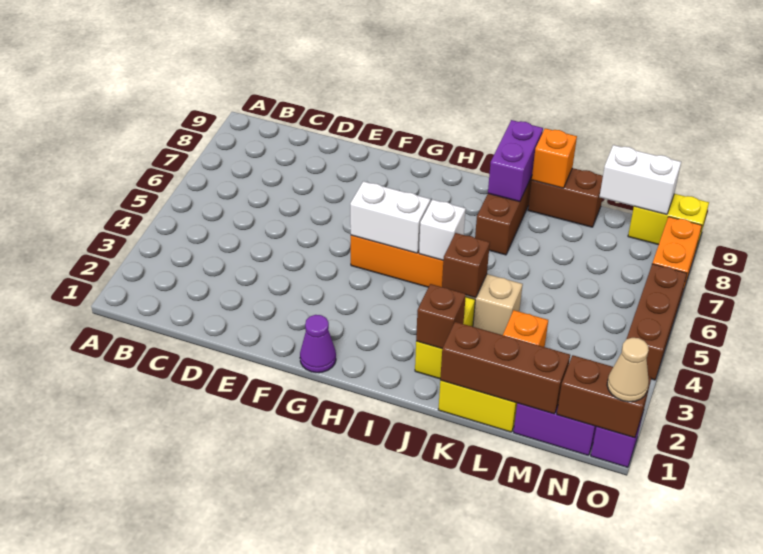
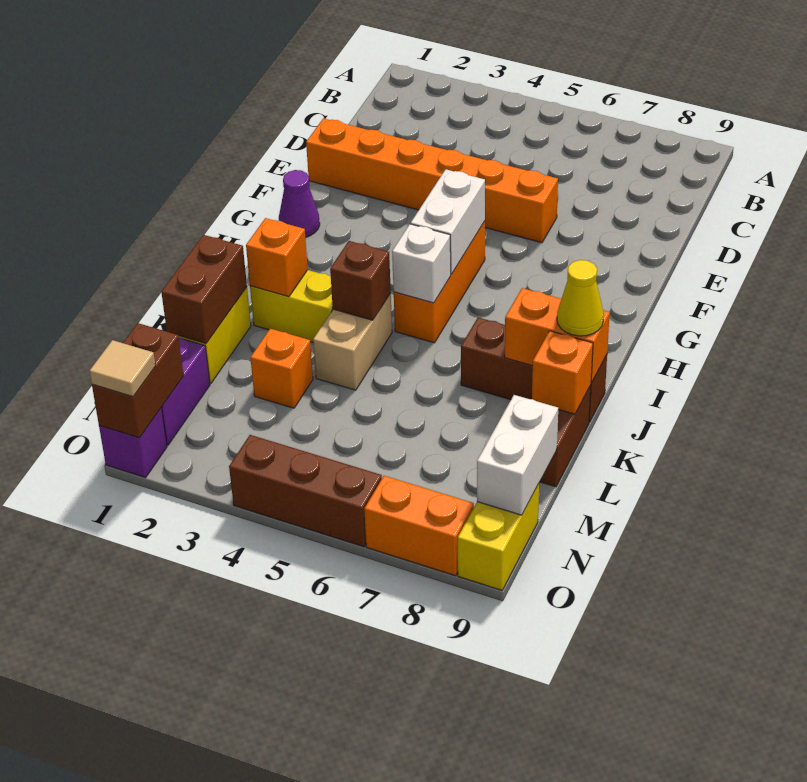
none -> orange brick E1:E6 level 1
brown brick J2 level 2 -> orange brick J2 level 2
purple brick J8:J9 level 2 -> orange brick J8:J9 level 2
none -> yellow cone J9 level 3
brown brick K1:M1 level 2 -> brown brick K1:L1 level 2
tan cone O1 level 3 -> tan tile O1 level 3

